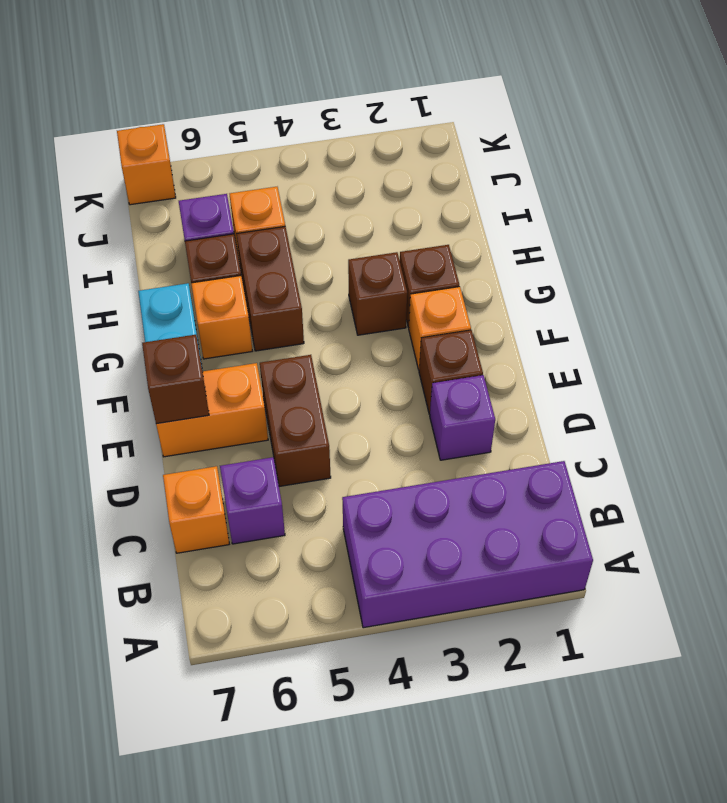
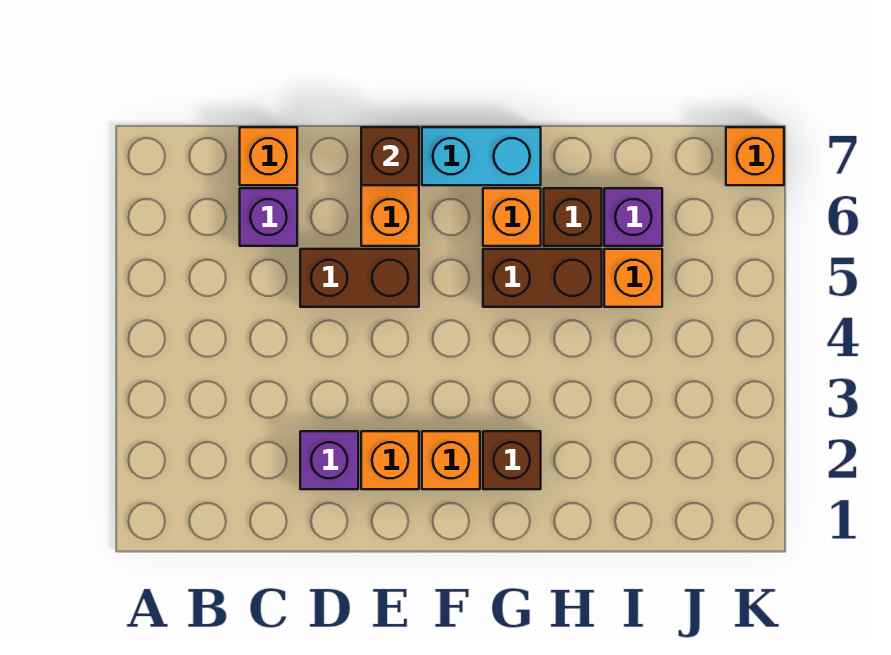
purple brick A1:B4 level 1 -> none
brown brick E2 level 1 -> orange brick E2 level 1
brown brick G3 level 1 -> none

